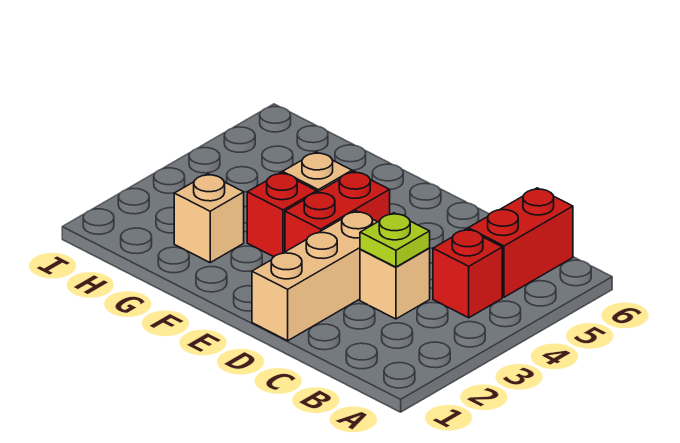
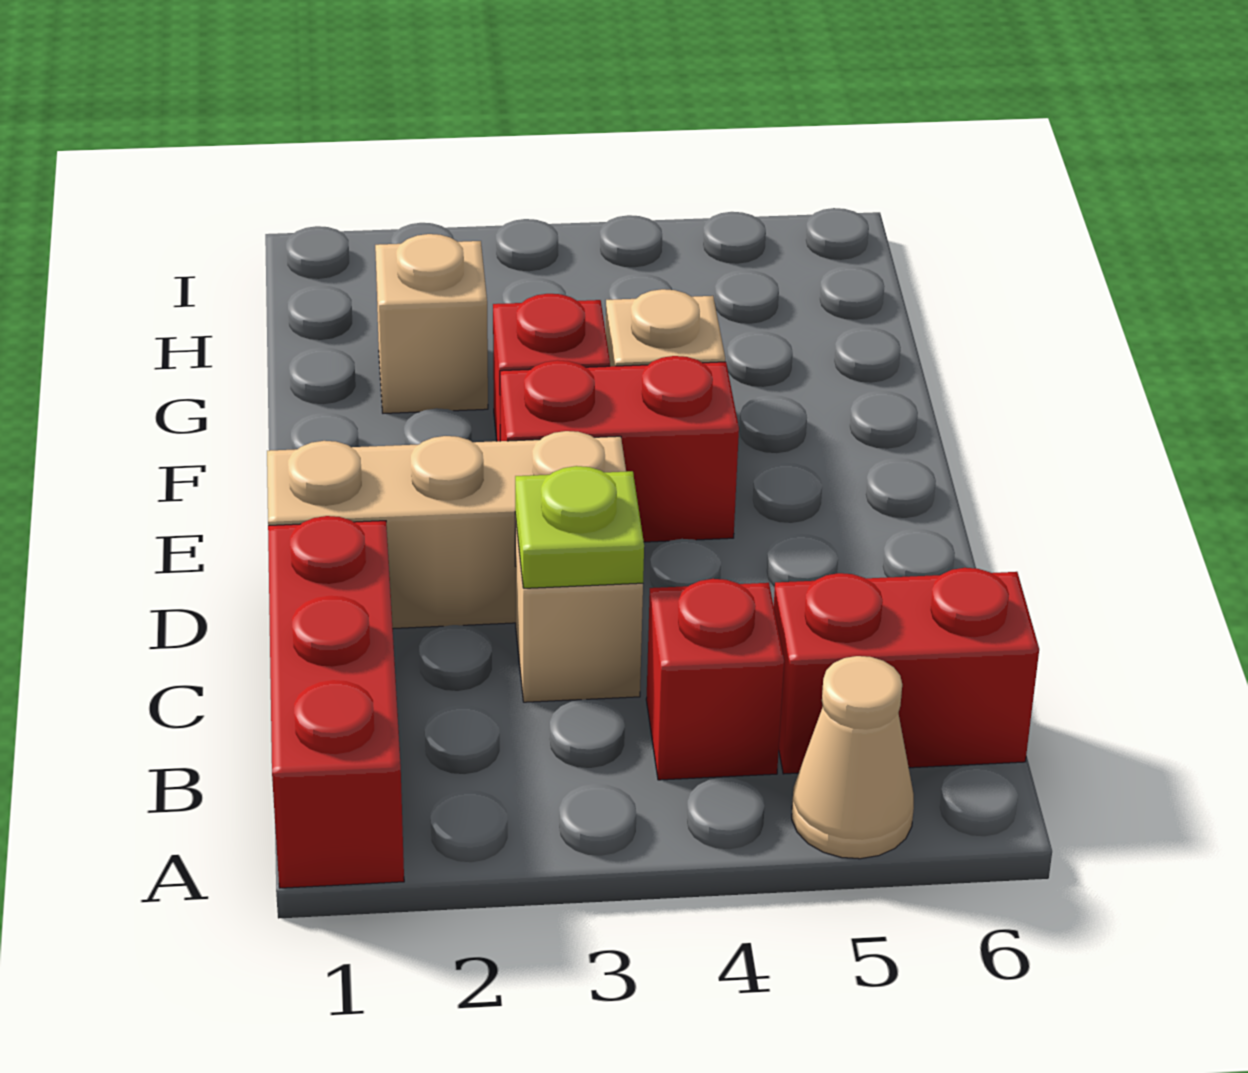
none -> red brick A1:C1 level 1
none -> tan cone A5 level 1

